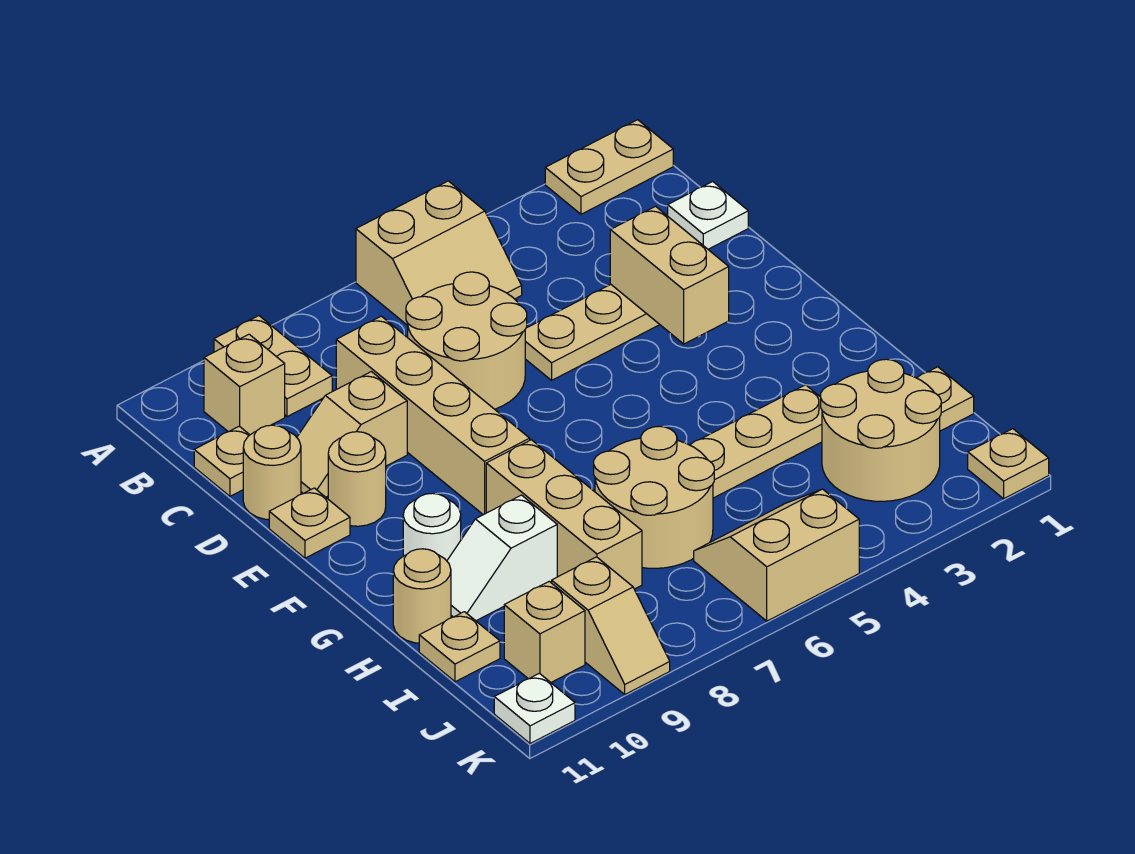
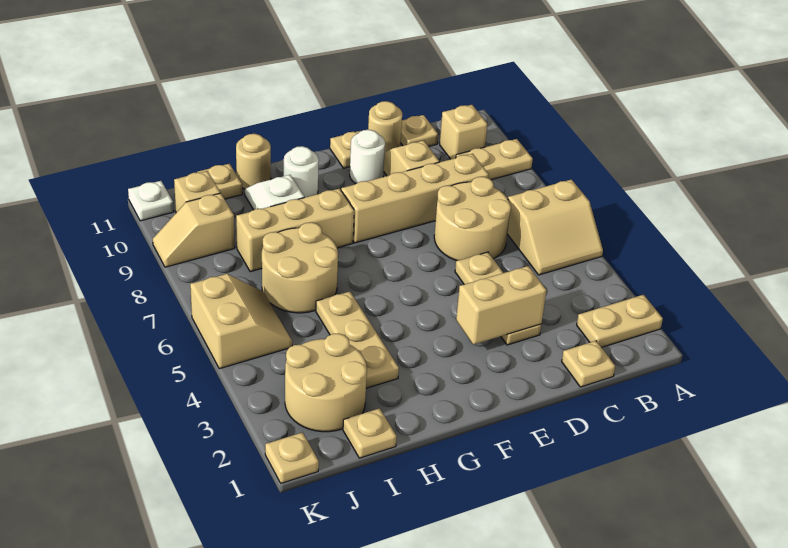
tan plate A1:A2 level 1 -> tan plate A2:B2 level 1
tan slope A5:B6 level 1 top A -> tan slope A5:B6 level 1 top 6
white plate C1 level 1 -> tan plate C1 level 1
tan round brick E10 level 1 -> white round brick E10 level 1

